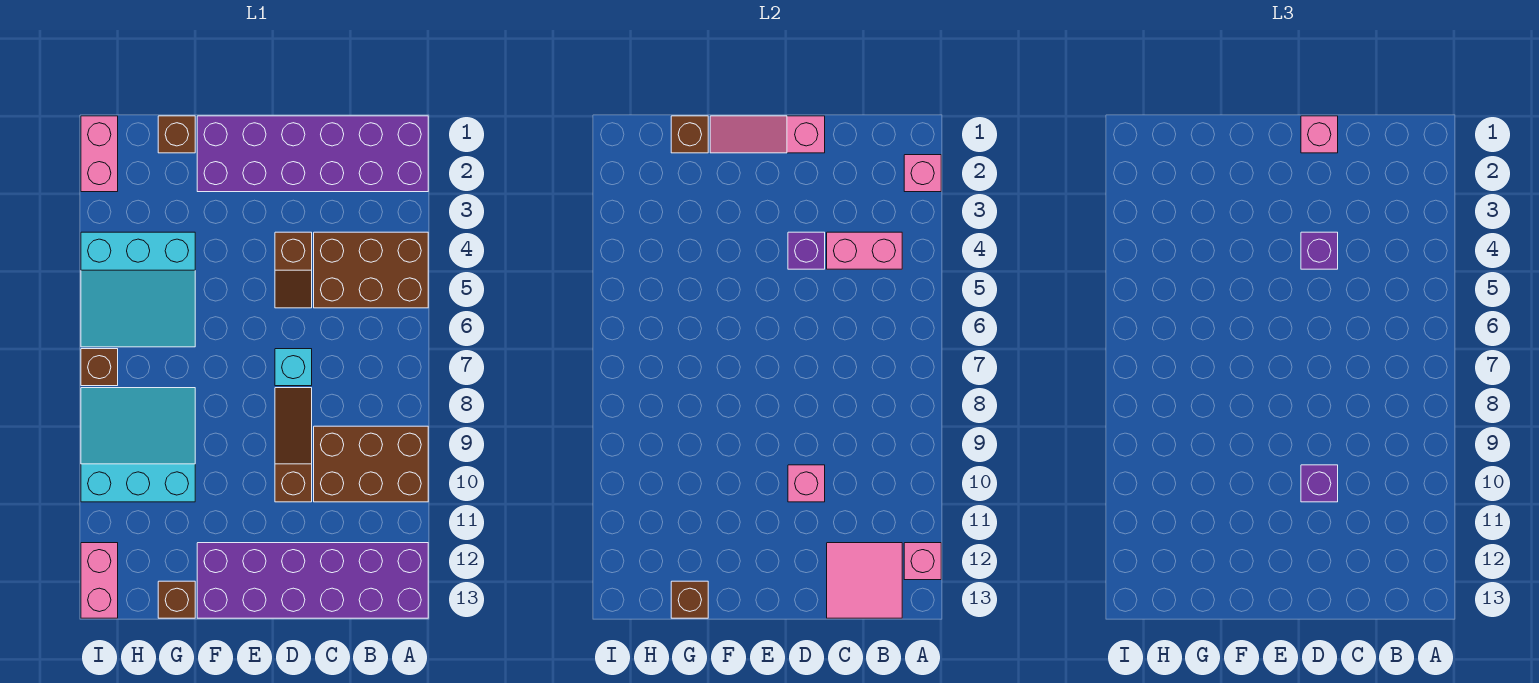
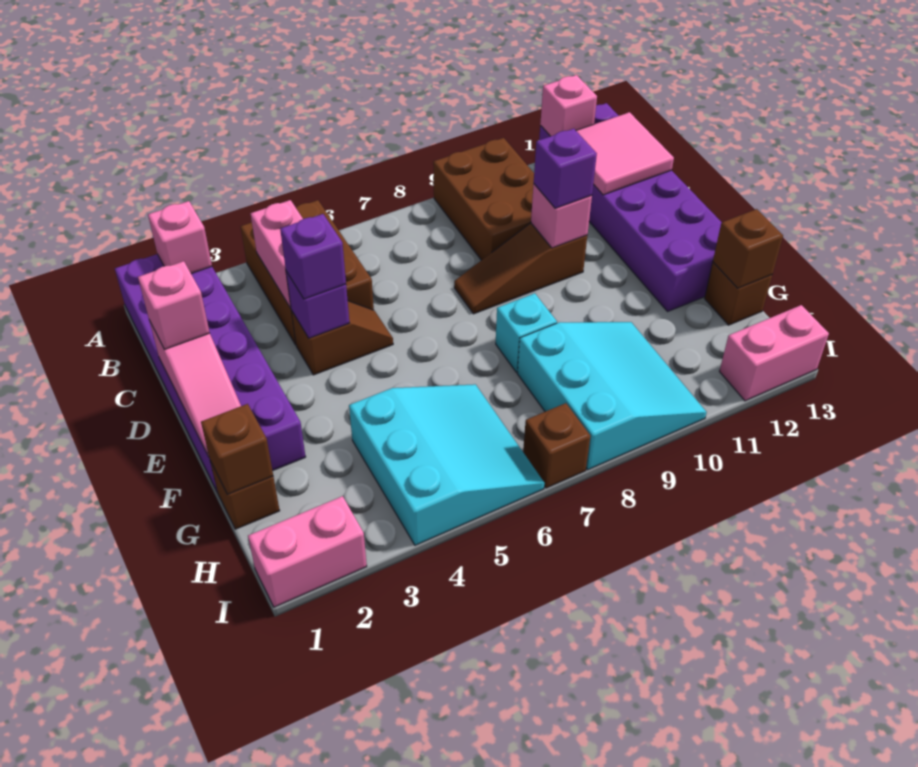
cyan brick D7 level 1 -> cyan brick F8 level 1
cyan slope G8:I10 level 1 top 10 -> cyan slope G8:I10 level 1 top 8

